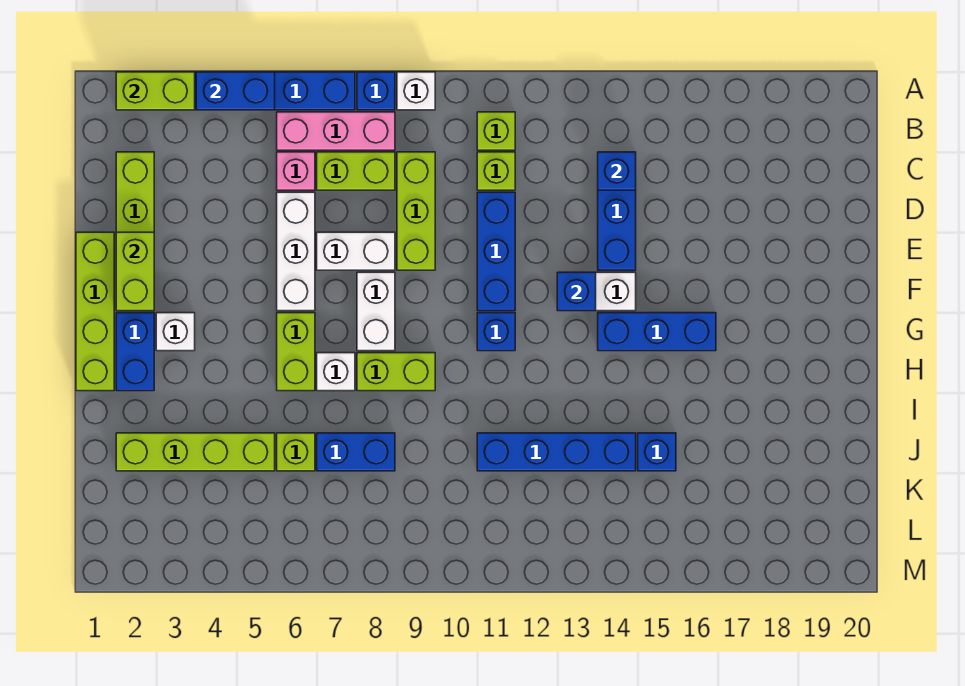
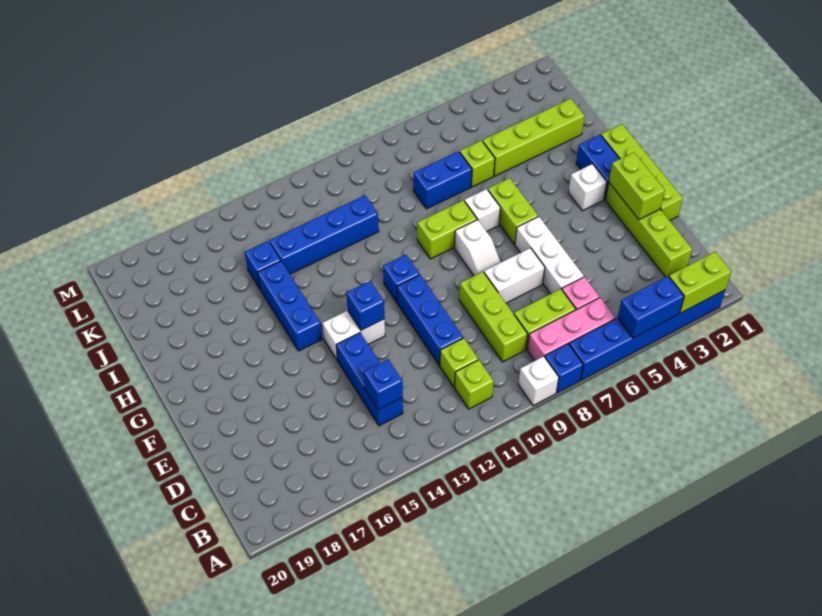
white brick F8:G8 level 1 -> white slope F8:G8 level 1 top G
blue brick G14:G16 level 1 -> blue brick G15:I15 level 1

